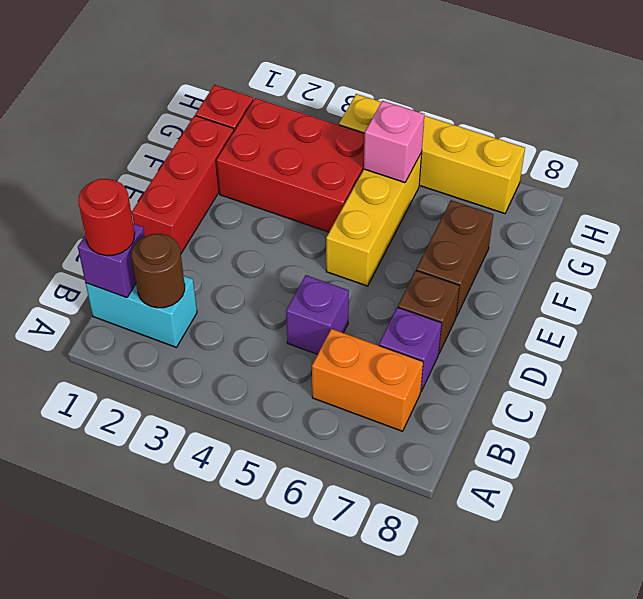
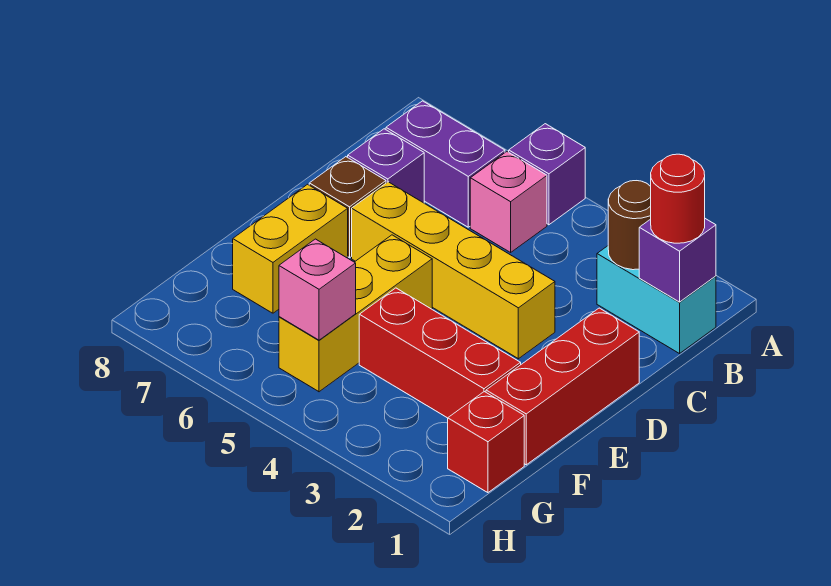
none -> pink brick B5 level 1
orange brick B6:B7 level 1 -> purple brick B6:B7 level 1
purple brick C5 level 1 -> purple brick A5 level 1
brown brick E7:F7 level 1 -> yellow brick E7:F7 level 1
red brick F2:G4 level 1 -> red brick F2:F4 level 1
yellow brick H4:H7 level 1 -> yellow brick D3:D6 level 1

